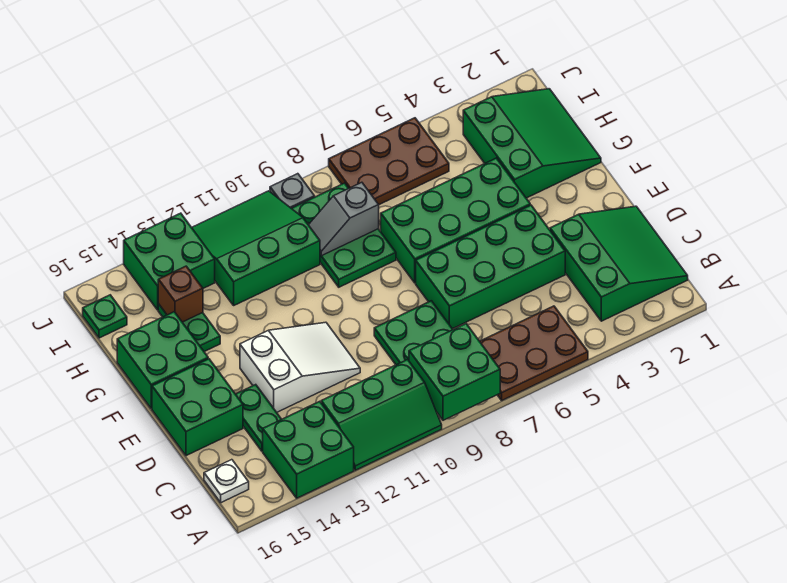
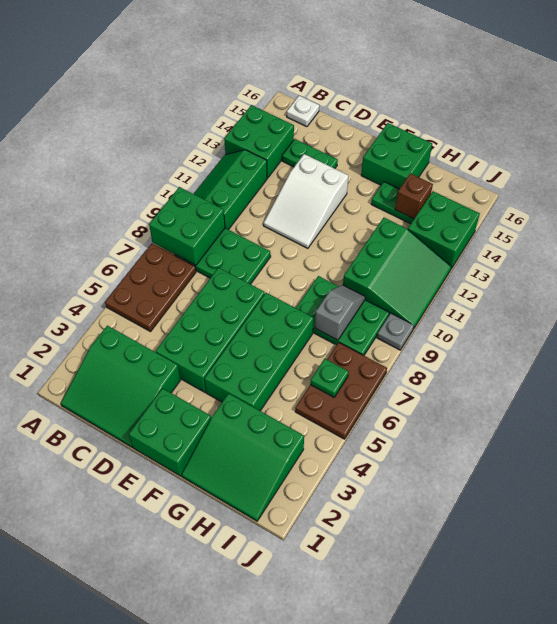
green brick D15:E16 level 1 -> green brick E1:F2 level 1
green plate I16 level 1 -> green plate I6 level 2

